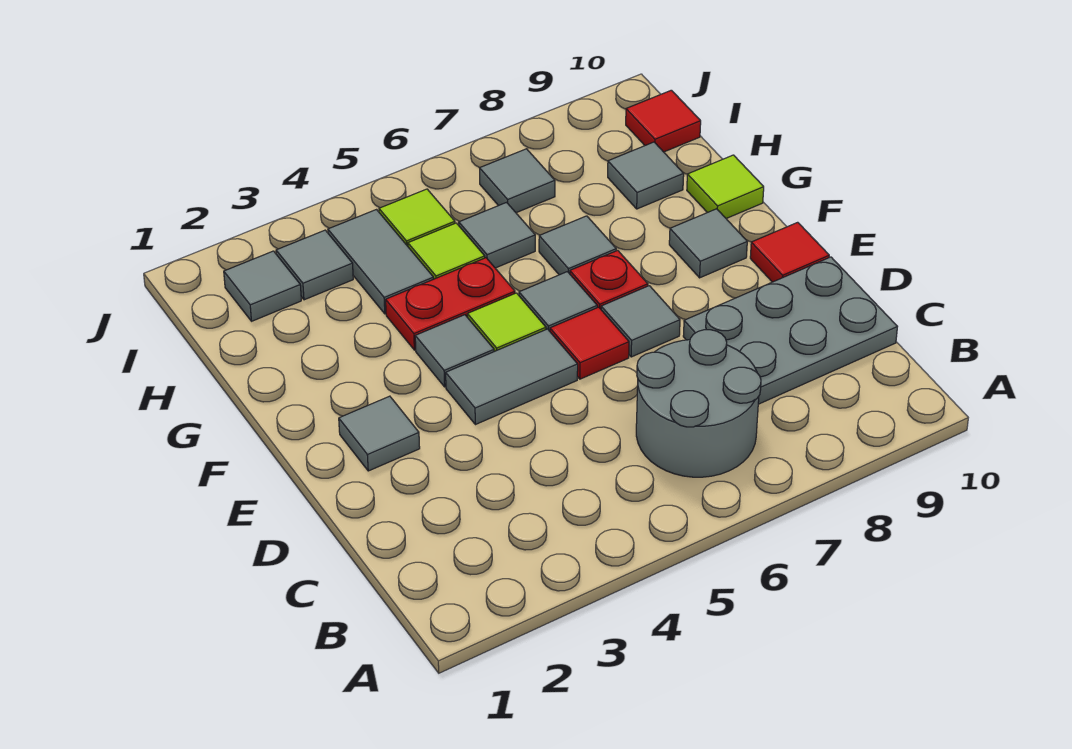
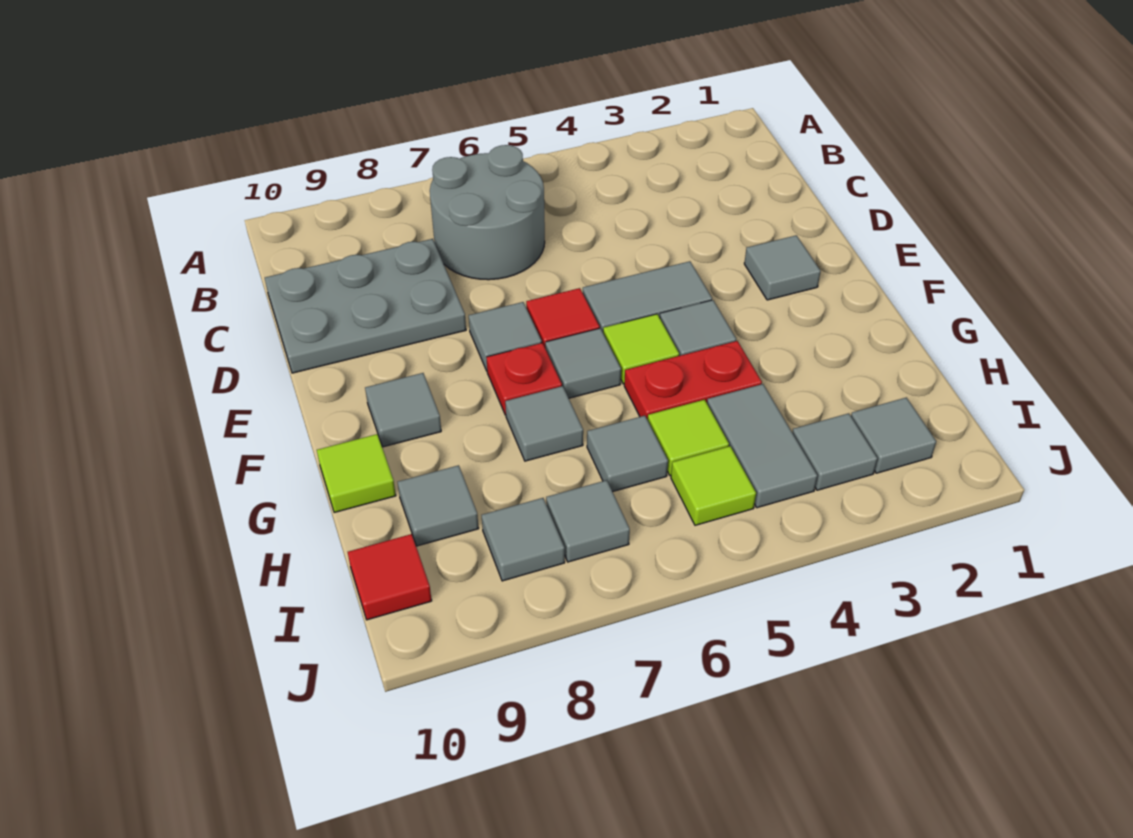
red tile E10 level 1 -> none
none -> grey tile I8 level 1

